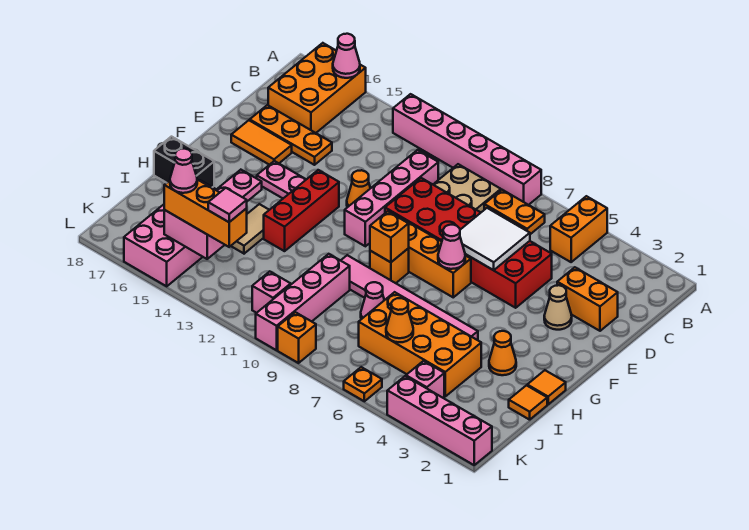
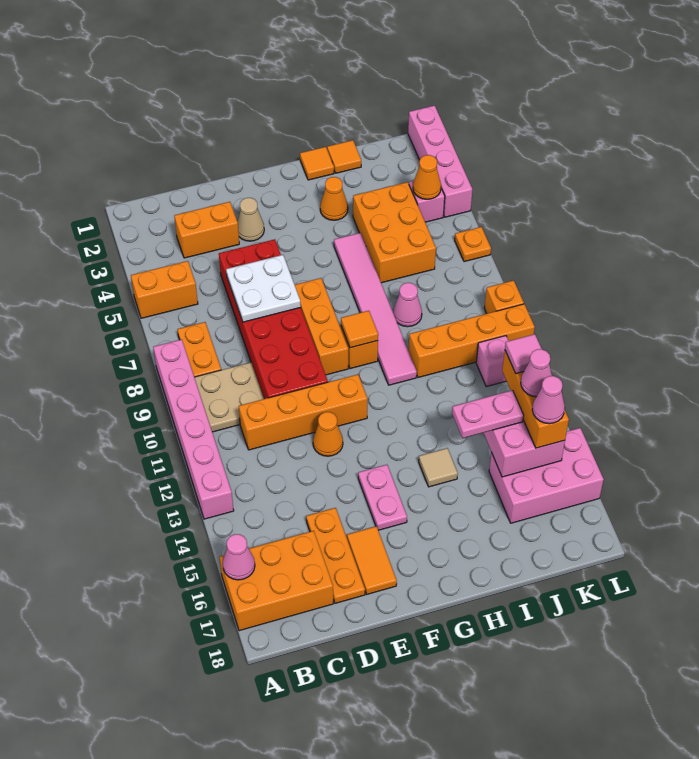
pink brick C11:F11 level 1 -> orange brick C11:F11 level 1
orange brick D2:D3 level 1 -> orange brick C3:D3 level 1
white tile D6:E7 level 2 -> white plate D6:E7 level 2
pink cone F7 level 2 -> pink cone K14 level 4
red brick F13:H13 level 1 -> none
orange brick G9 level 2 -> orange tile G9 level 2
tan tile H14:I14 level 1 -> tan tile H14 level 1
black brick H17:H18 level 1 -> none
orange brick I4:J7 level 1 -> orange brick I4:J6 level 1
pink brick I10:L10 level 1 -> orange brick I10:L10 level 1
orange cone J6 level 2 -> orange cone K4 level 2

